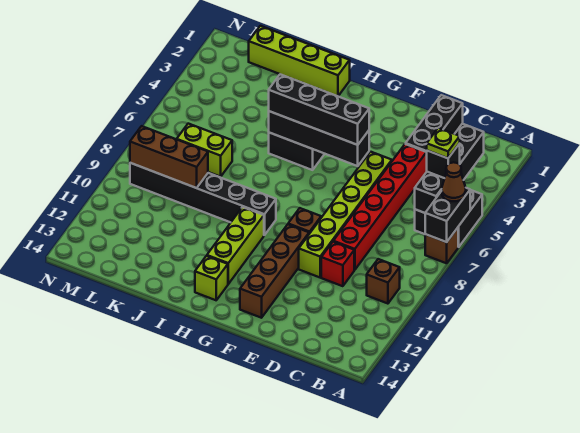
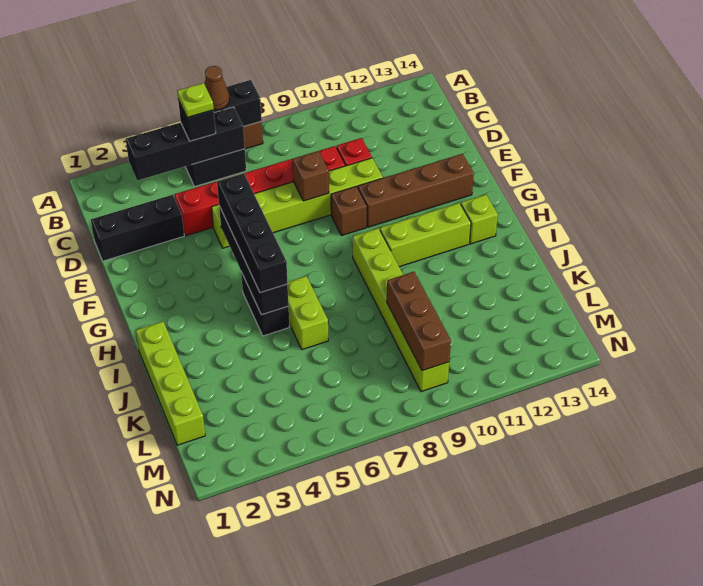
brown brick B10 level 1 -> brown brick E8 level 2
black brick H9:M9 level 1 -> lime brick H9:M9 level 1
lime brick K7:L7 level 1 -> lime brick I6:J6 level 1

